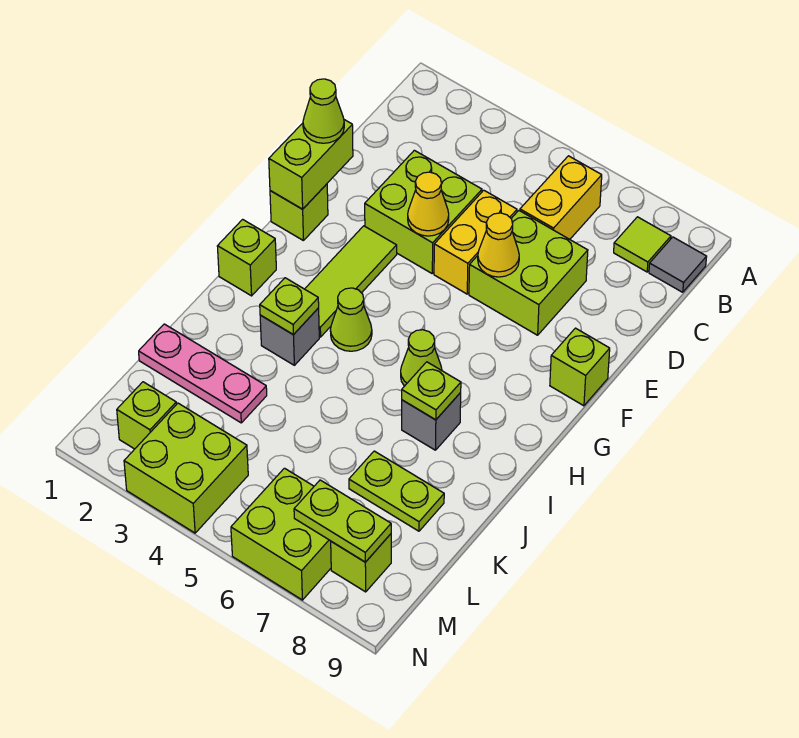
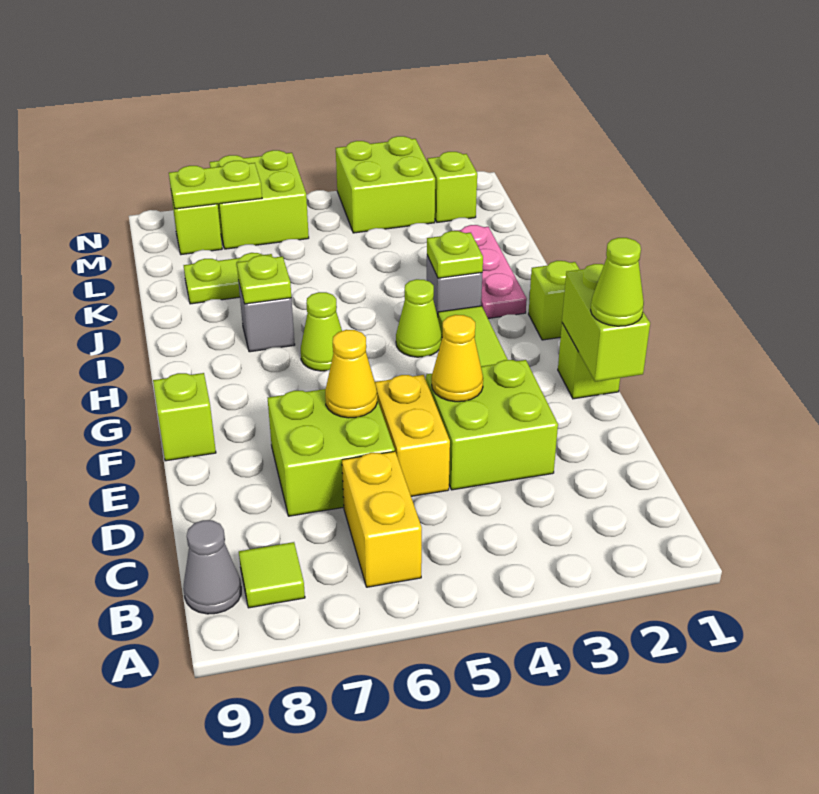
grey tile B9 level 1 -> grey cone B9 level 1
pink plate K1:K3 level 1 -> pink plate I2:K2 level 1

